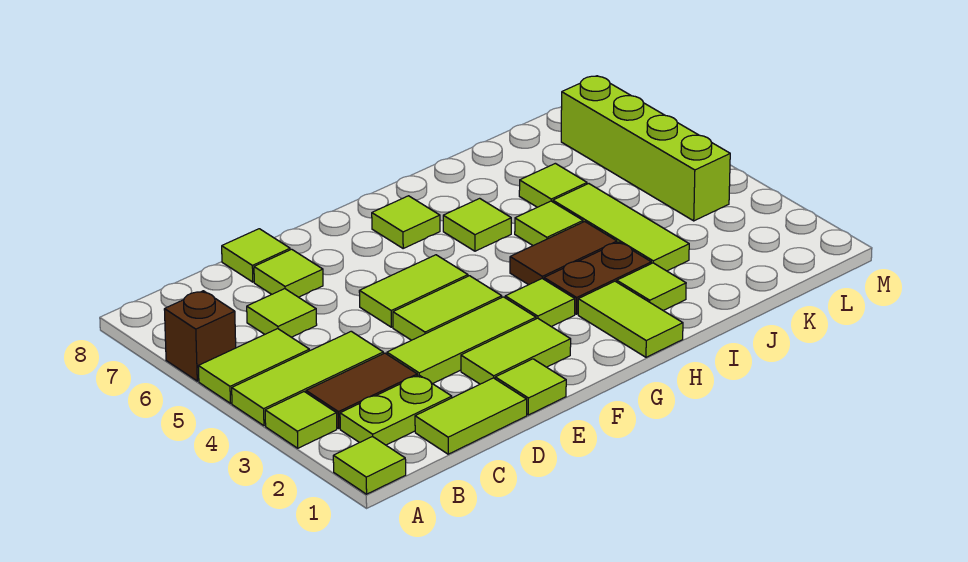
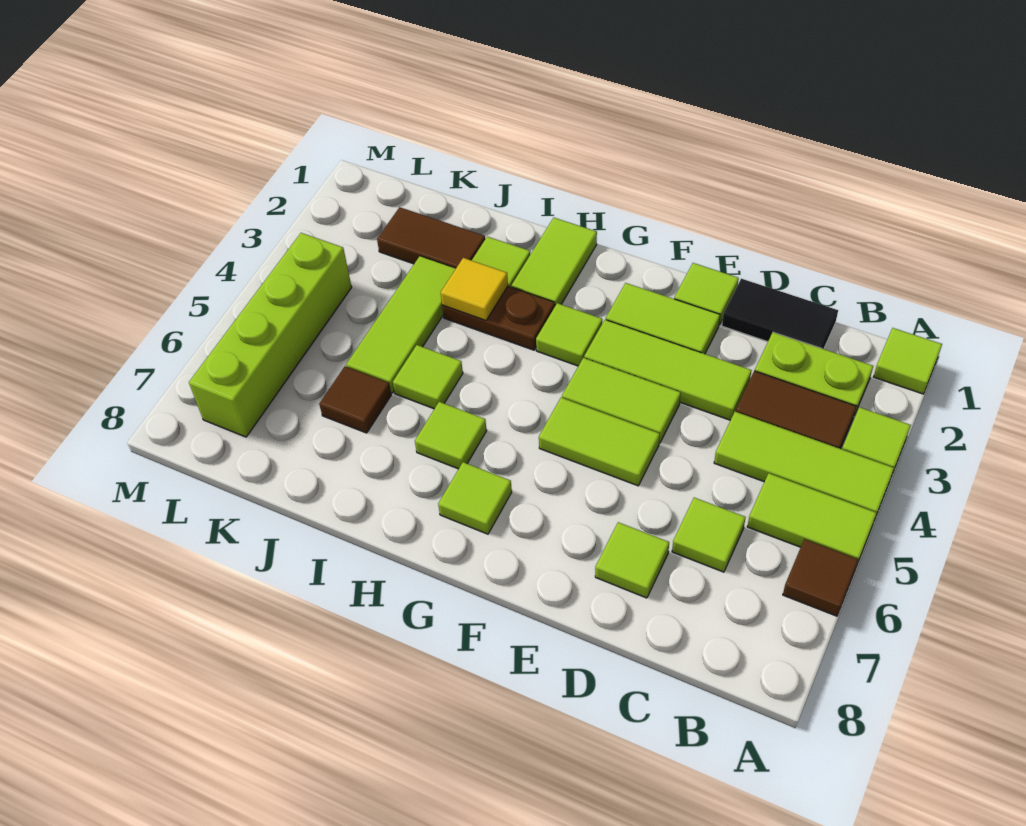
brown brick A6 level 1 -> brown tile A6 level 1
lime tile C1:D1 level 1 -> black tile C1:D1 level 1
lime tile D8 level 1 -> none
brown tile H4:I4 level 1 -> brown tile J2:K2 level 1
none -> yellow tile I3 level 2
lime tile J6 level 1 -> brown tile J6 level 1

